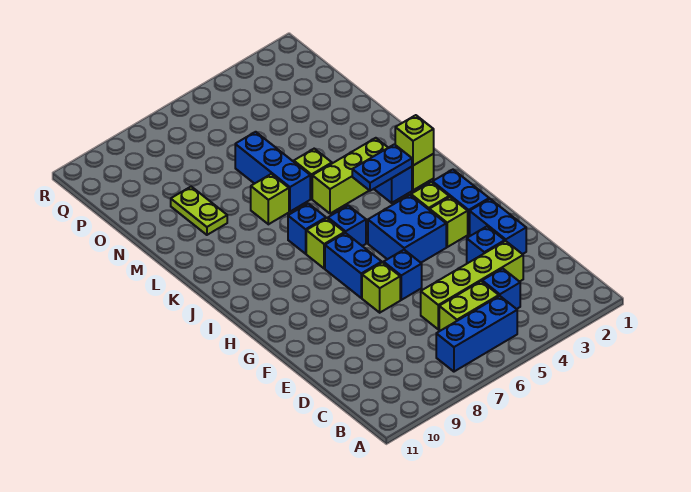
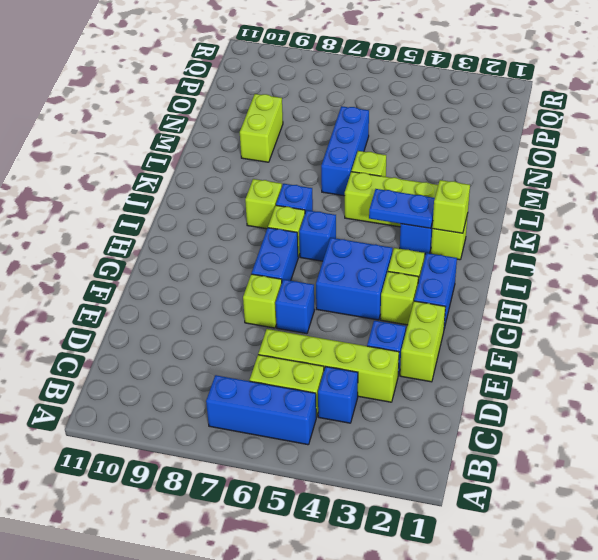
blue brick E2:F2 level 1 -> lime brick E2:F2 level 1
lime brick L7 level 1 -> lime brick J8 level 1
lime plate M9:N9 level 1 -> lime brick M9:N9 level 1

